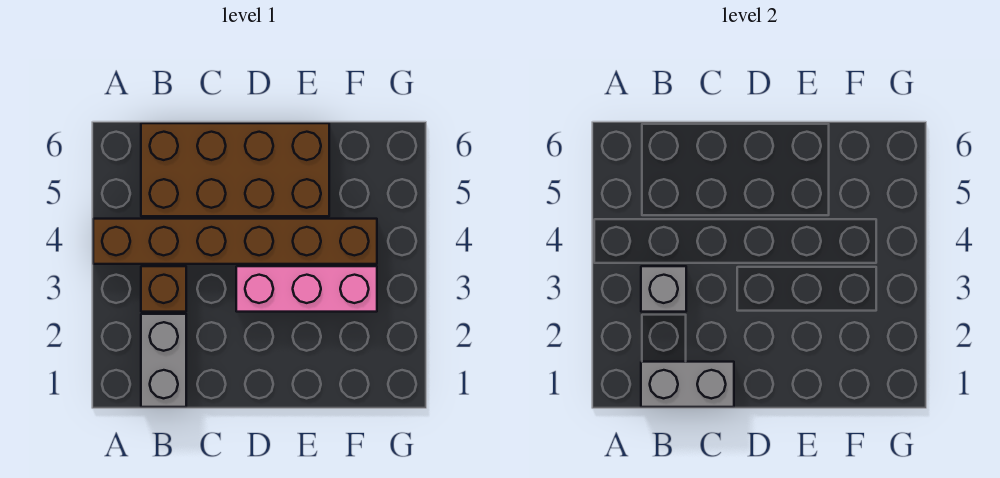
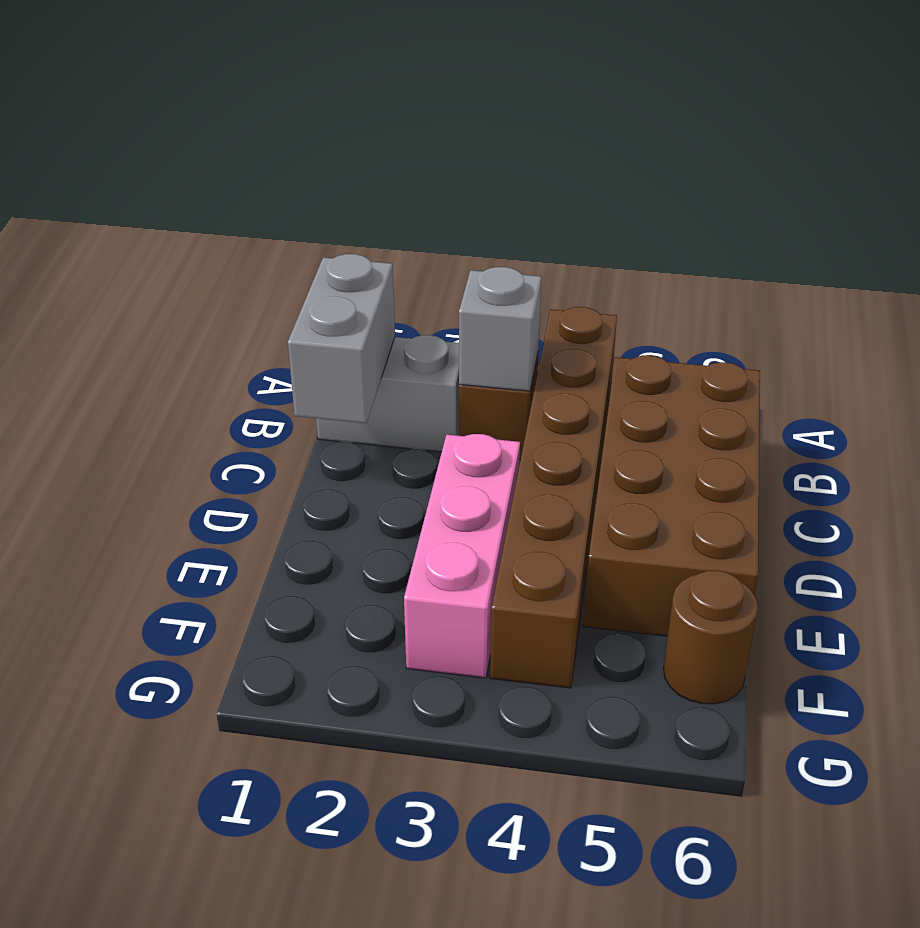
none -> brown round brick F6 level 1

